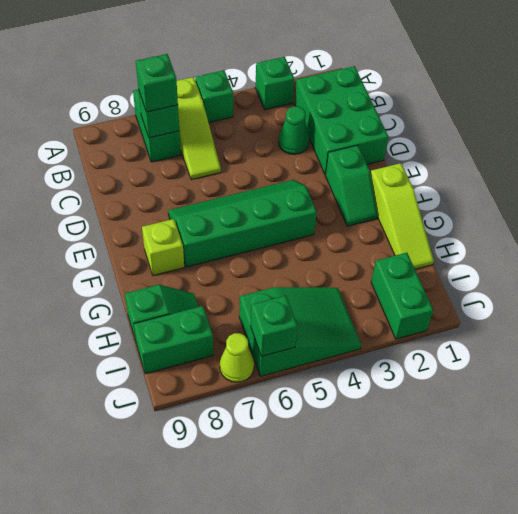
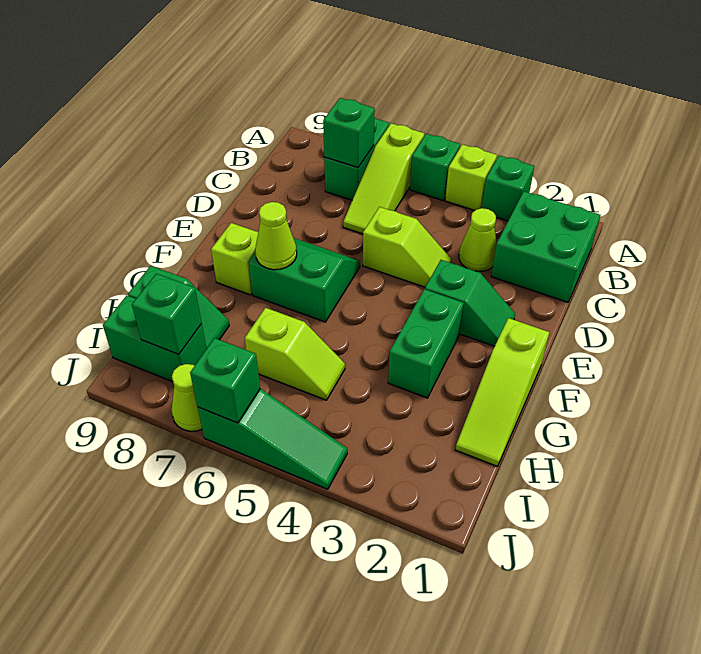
none -> lime brick A4 level 1
green brick B1:D2 level 1 -> green brick B1:C2 level 1
green brick B7 level 3 -> green brick I8 level 2
green cone C3 level 1 -> lime cone C3 level 1
none -> lime slope D4:D5 level 1 top 5
green slope E2:F2 level 1 top E -> green slope E2:E3 level 1 top 3
green slope E4:F7 level 1 top F -> green slope E6:F7 level 1 top F
none -> lime cone F7 level 2
none -> lime slope H5:H6 level 1 top 6
green brick I2:J2 level 1 -> green brick F3:G3 level 1
green slope I4:J6 level 1 top 6 -> green slope J4:J6 level 1 top 6

